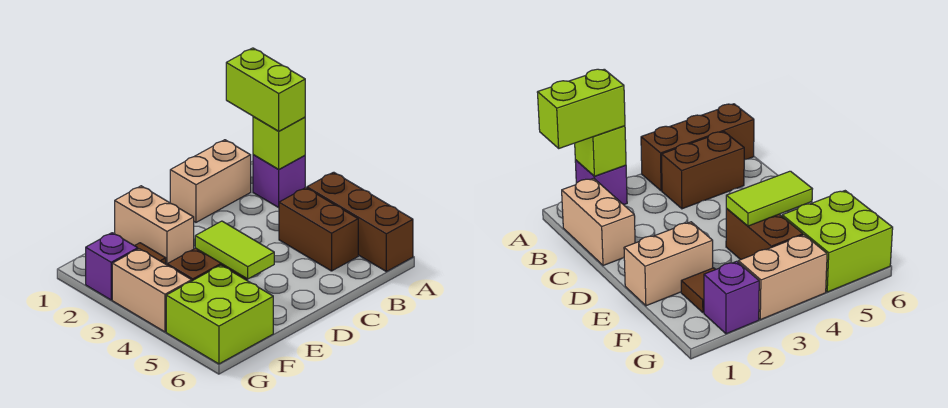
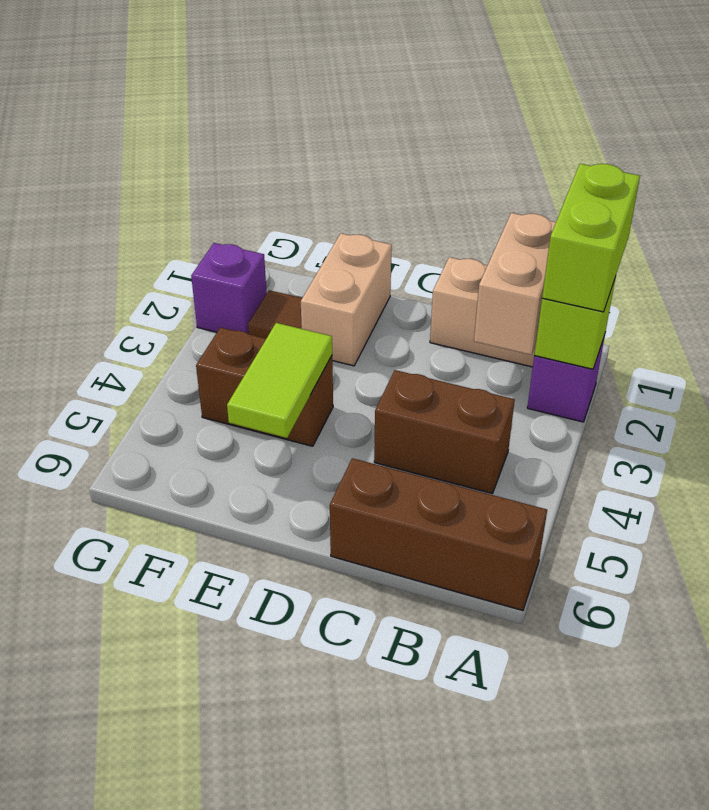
brown brick A4:A6 level 1 -> brown brick A6:C6 level 1
brown brick B4:B5 level 1 -> brown brick B4:C4 level 1
lime brick F5:G6 level 1 -> none
tan brick G3:G4 level 1 -> tan brick B1:B2 level 2

